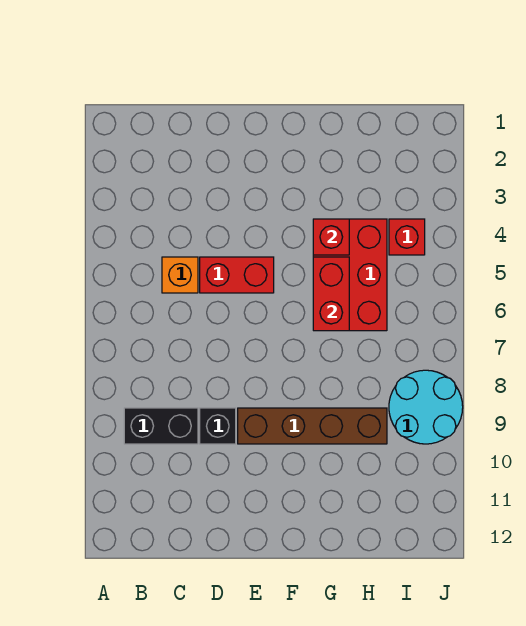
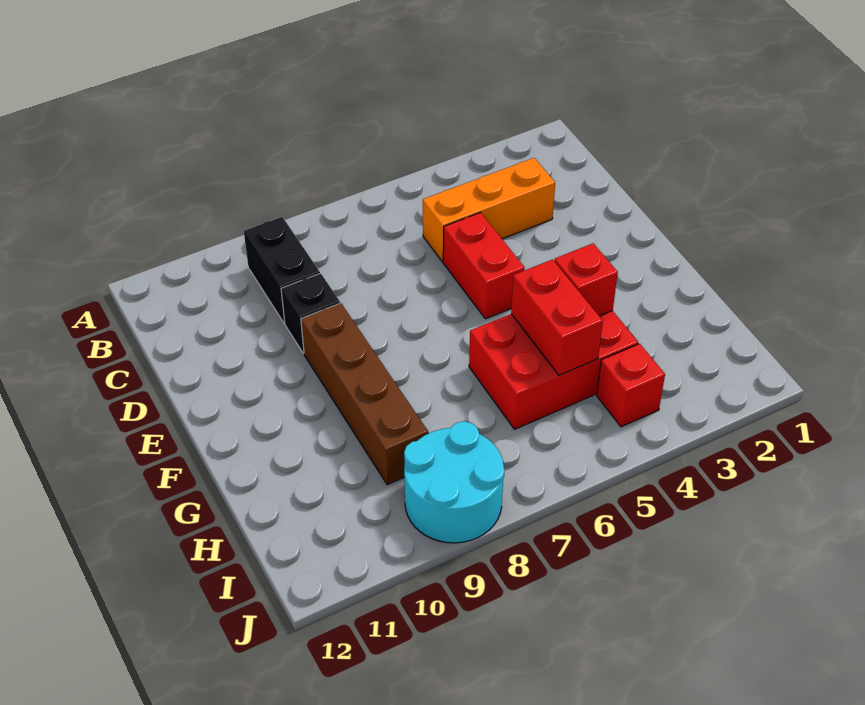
orange brick C5 level 1 -> orange brick C3:C5 level 1
red brick G5:G6 level 2 -> red brick G5:H5 level 2

